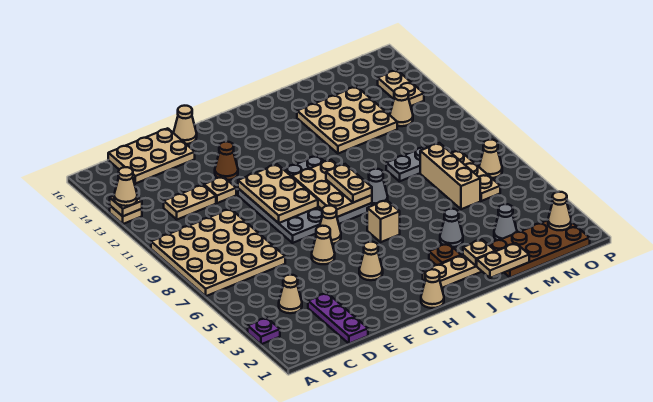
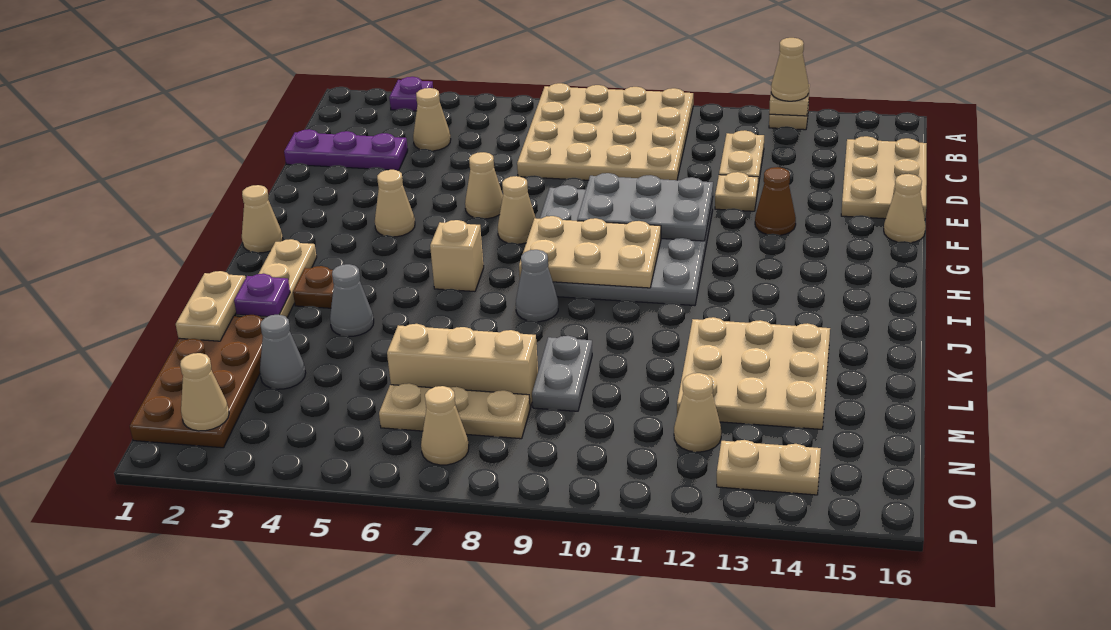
tan plate F9:G11 level 2 -> grey plate F9:G11 level 2
tan plate I8:I9 level 3 -> none
tan plate K2 level 2 -> purple plate K2 level 2

